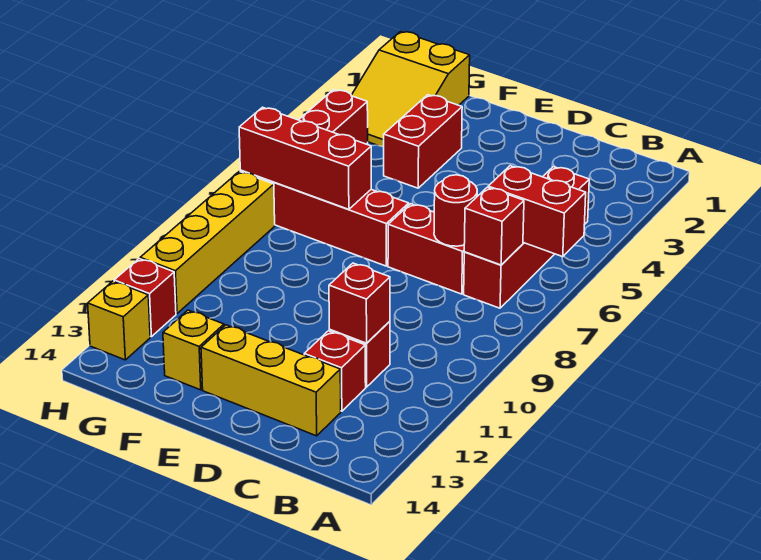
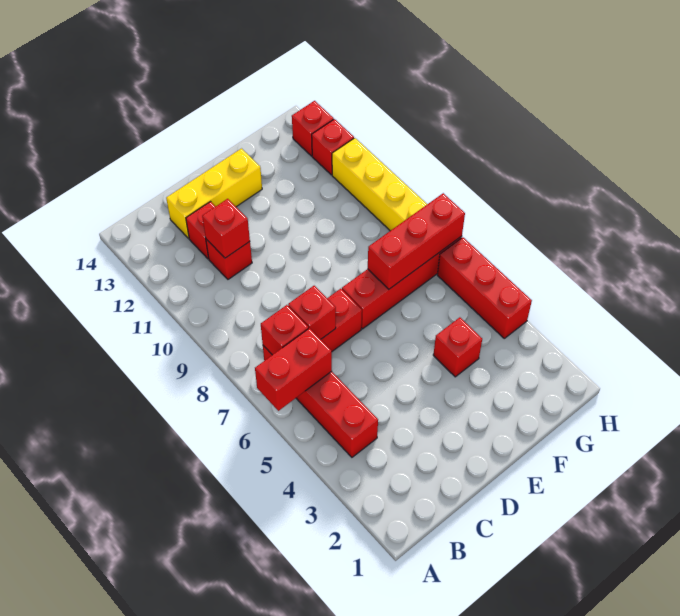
red round brick C7 level 2 -> red brick C7 level 2
red brick F3:F4 level 1 -> red brick F4 level 1
yellow brick F13 level 1 -> none
yellow slope G1:H3 level 1 top 1 -> none
yellow brick H13 level 1 -> red brick H13 level 1

